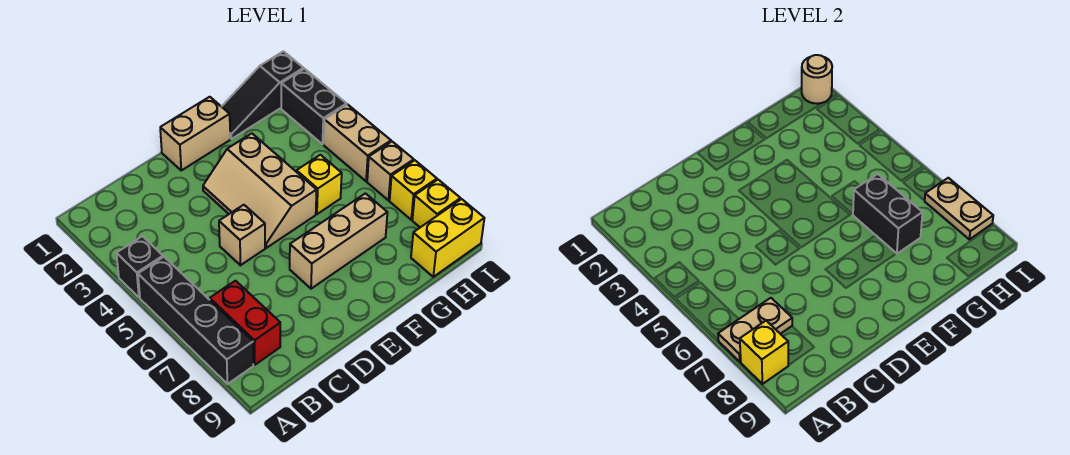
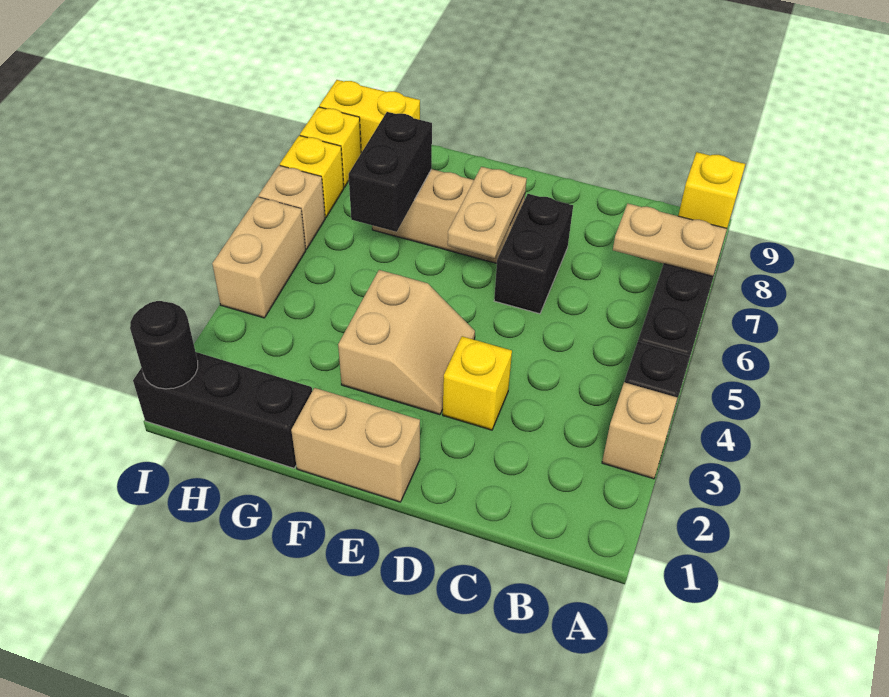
red brick B7:B8 level 1 -> none
tan brick D5 level 1 -> tan brick A3 level 1
tan slope E3:F5 level 1 top F -> tan slope E3:F4 level 1 top F
black slope G1:I1 level 1 top I -> black brick G1:I1 level 1
yellow brick G5 level 1 -> yellow brick D3 level 1
tan round brick I1 level 2 -> black round brick I1 level 2
black brick I2:I3 level 1 -> black brick D6:D7 level 1
tan plate I7:I8 level 2 -> tan plate E6:E7 level 2

